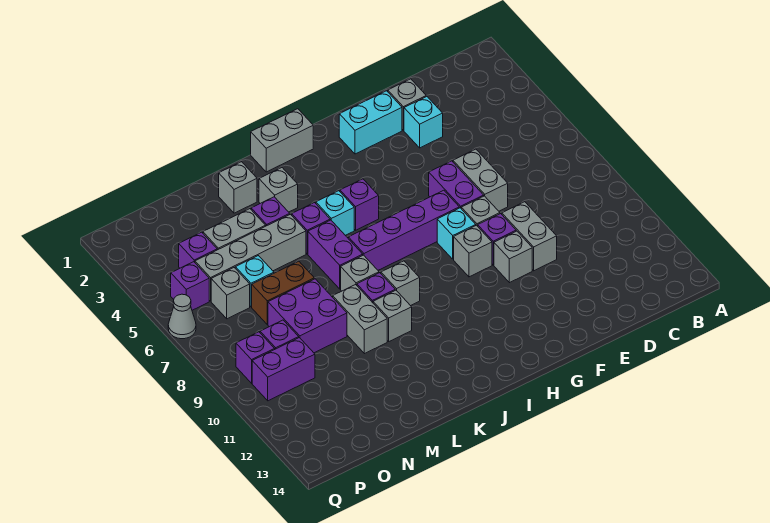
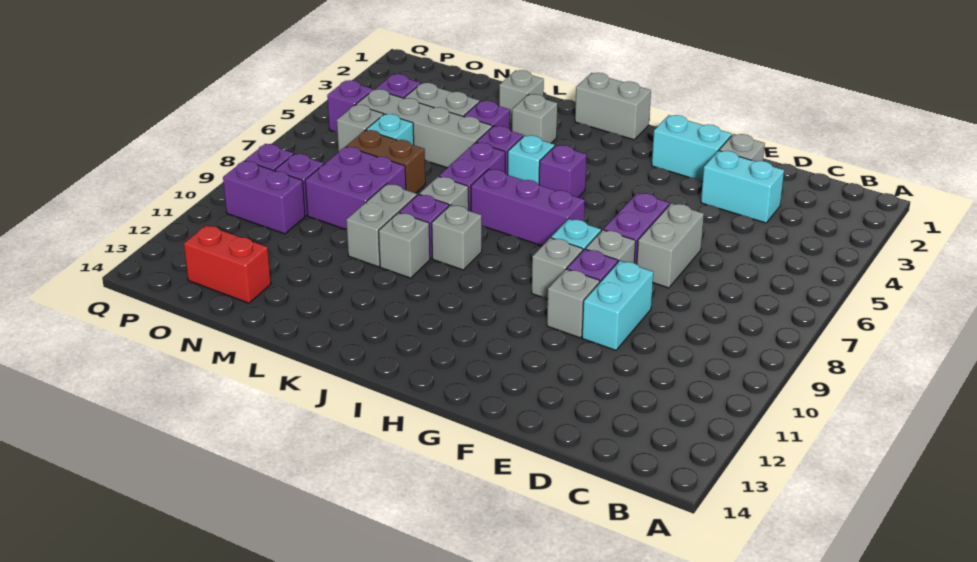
cyan brick E3 level 1 -> cyan brick D3:E3 level 1
grey brick E9:E10 level 1 -> cyan brick E9:E10 level 1
purple brick G7:J7 level 1 -> purple brick H7:J7 level 1
none -> red brick N13:O13 level 1
grey cone Q6 level 1 -> none

